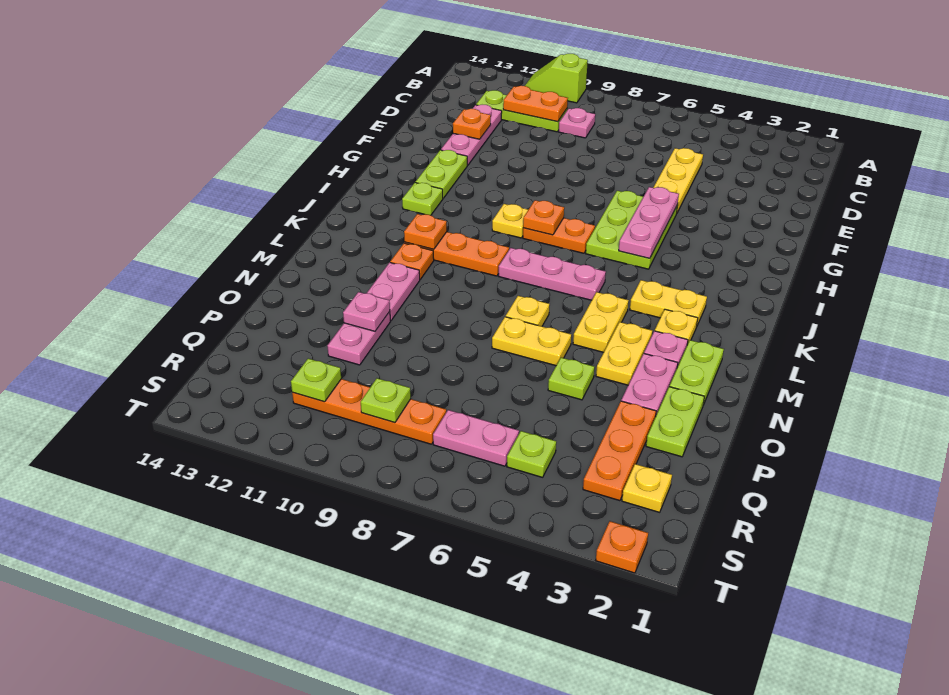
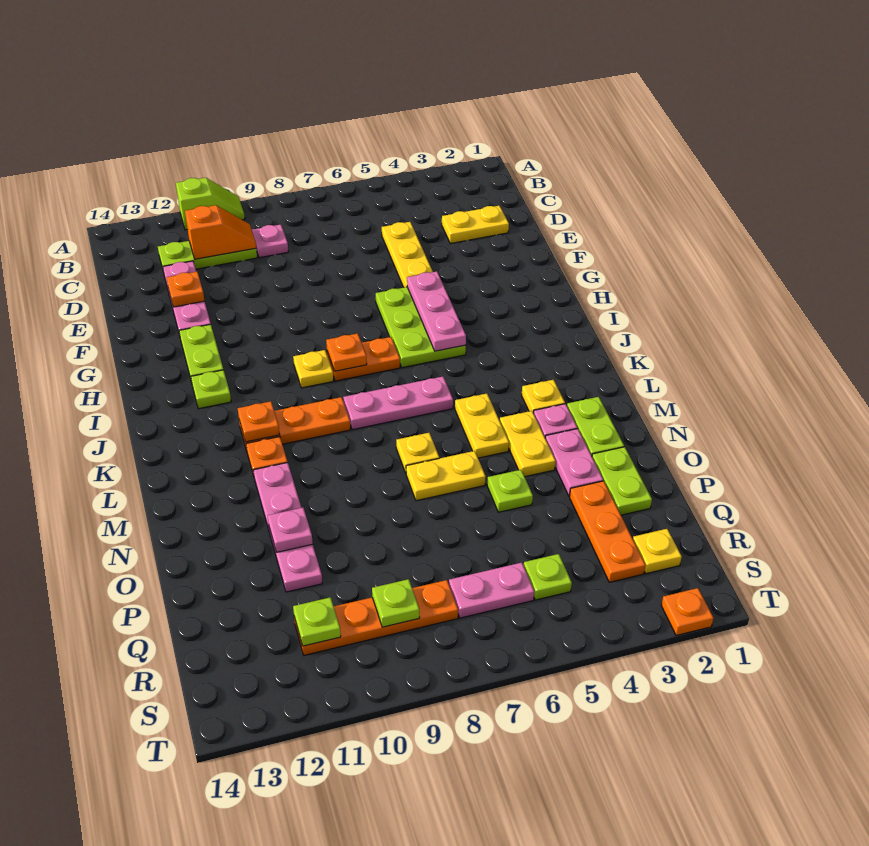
lime slope A10:A11 level 1 top 10 -> lime slope A10:A11 level 1 top 11
orange plate C10:C11 level 2 -> orange slope C10:C11 level 2 top 11
yellow plate K3:K4 level 1 -> yellow plate D2:D3 level 1

